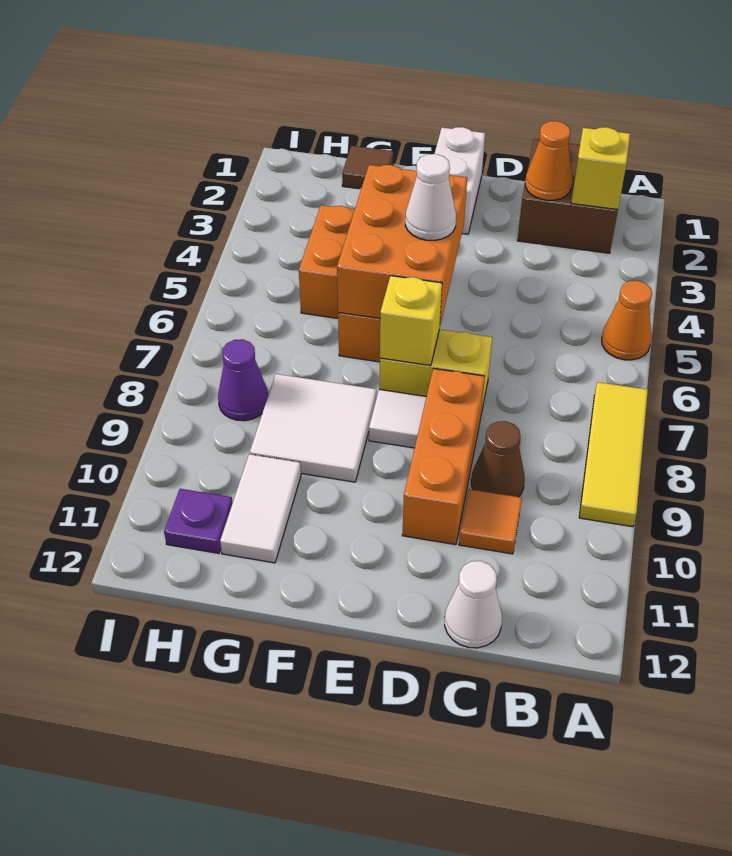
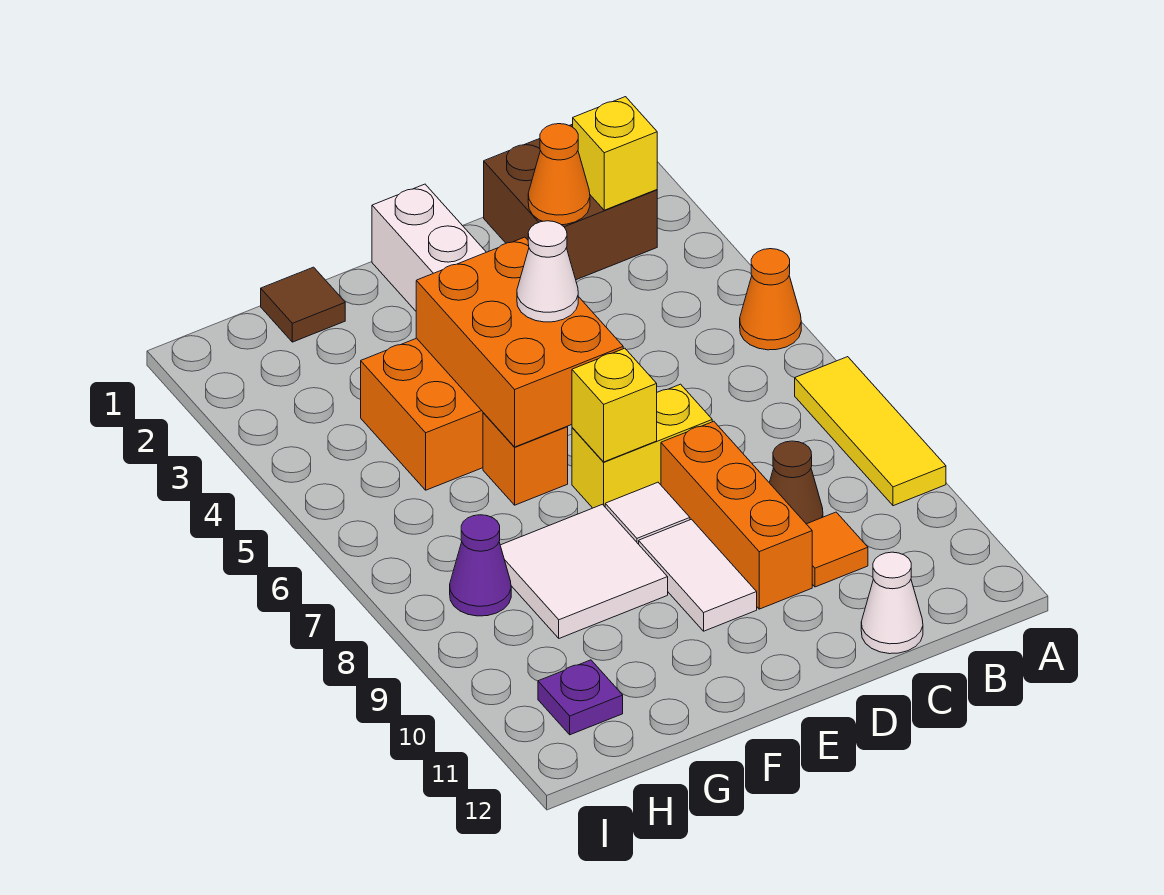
white tile G10:G11 level 1 -> white tile E9:E10 level 1

